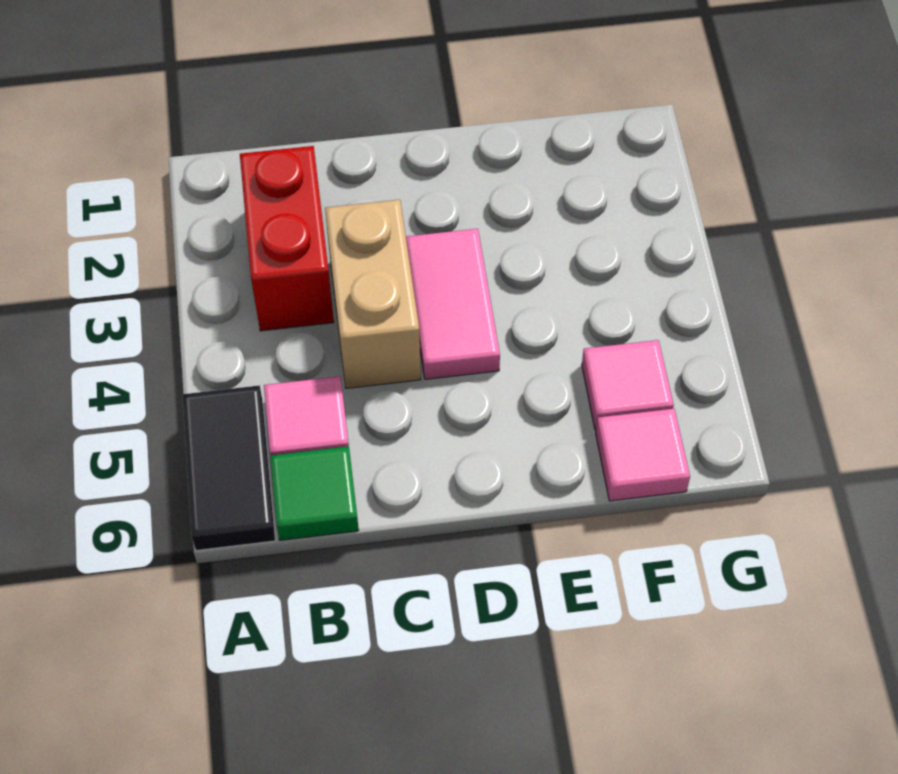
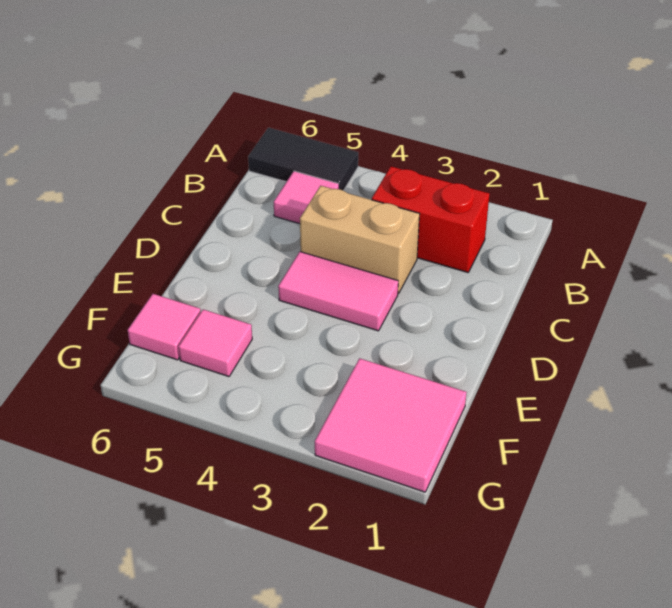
green tile B6 level 1 -> none
none -> pink tile F1:G2 level 1

